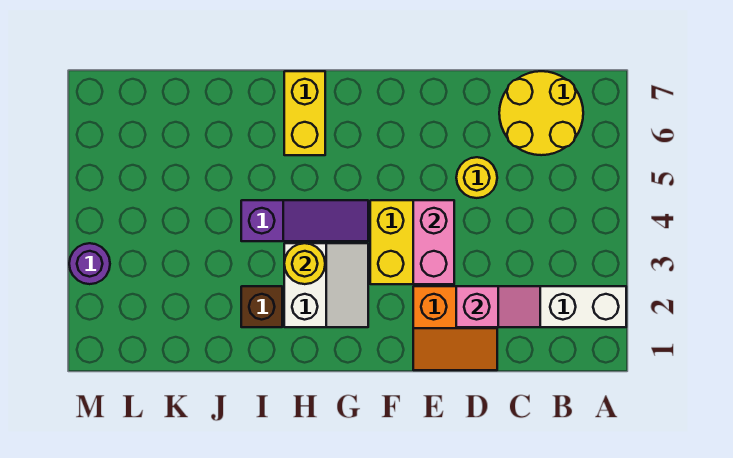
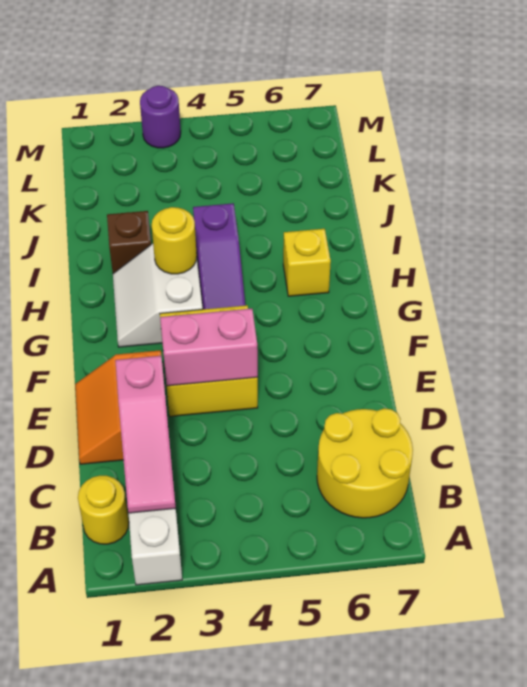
pink slope C2:D2 level 2 top D -> pink slope B2:D2 level 2 top D
yellow round brick D5 level 1 -> yellow round brick B1 level 1
white slope G2:H3 level 1 top H -> white slope G2:H3 level 1 top 3
yellow brick H6:H7 level 1 -> yellow brick H6 level 1

